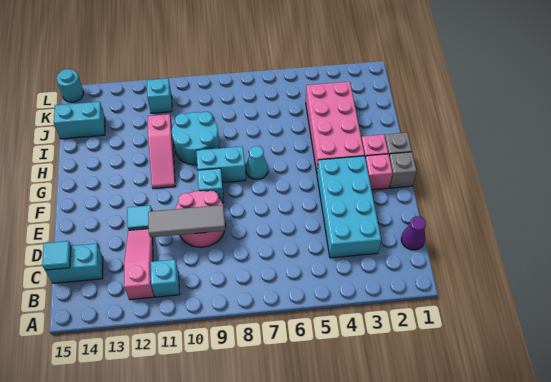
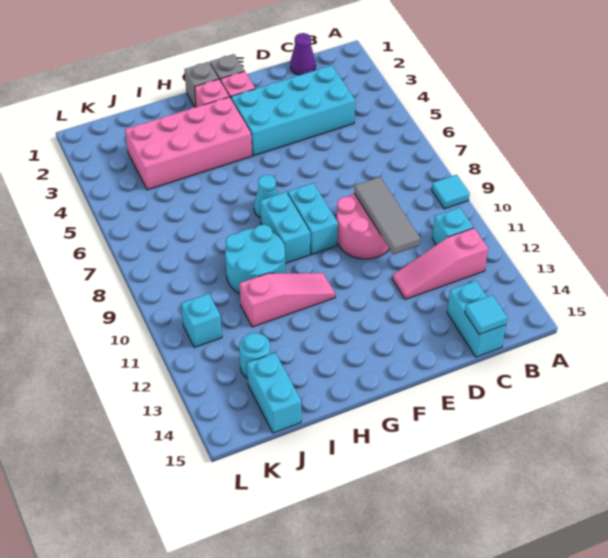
cyan tile E12 level 1 -> cyan tile A9 level 1
cyan brick F9 level 1 -> cyan brick F8:F9 level 1
cyan round brick L15 level 1 -> cyan round brick J13 level 1

